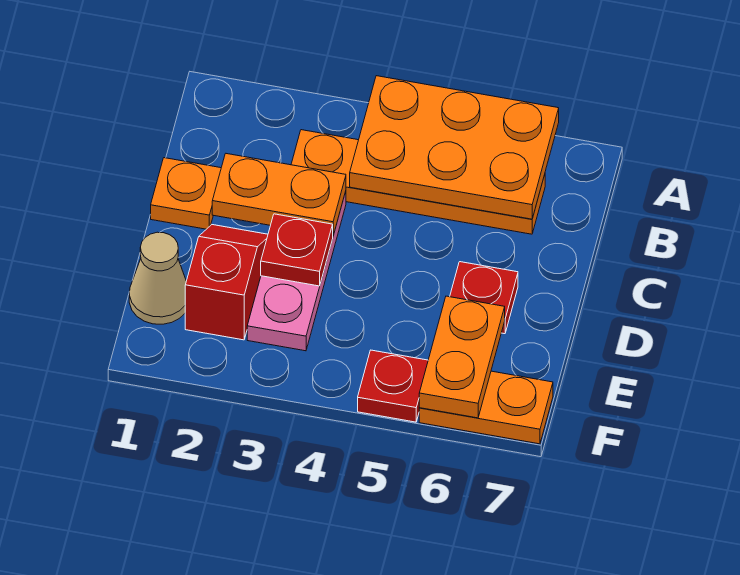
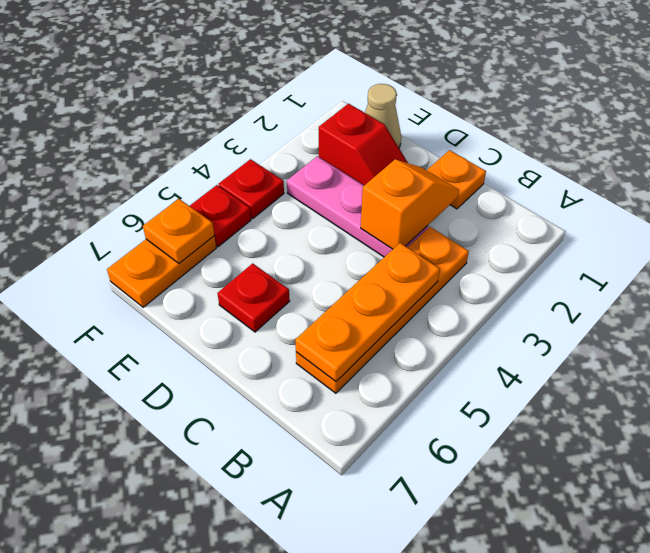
orange plate A4:B6 level 2 -> orange plate B4:B6 level 2
orange plate C2:C3 level 2 -> orange slope C2:C3 level 2 top 3
red plate D3 level 2 -> red plate F4 level 1
orange plate E6:F6 level 2 -> orange plate F6 level 2

